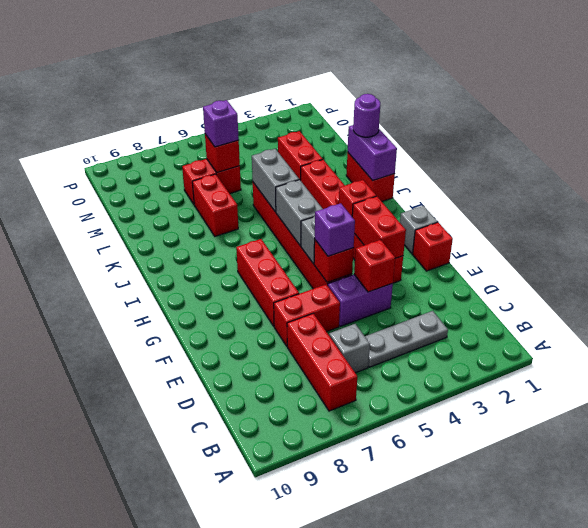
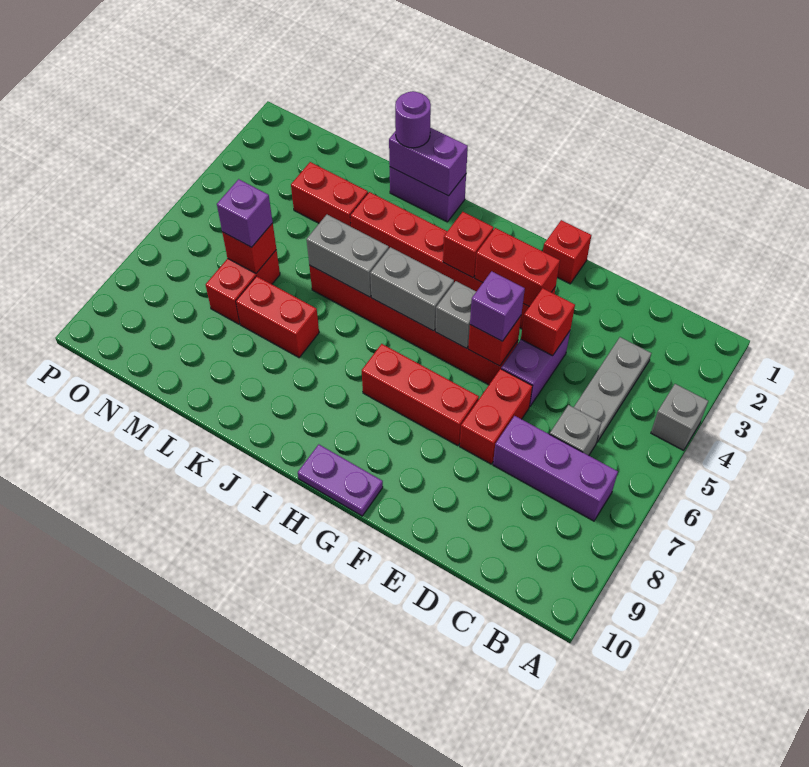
red brick B7:D7 level 1 -> purple brick B7:D7 level 1
grey brick G1 level 1 -> grey brick A4 level 1
none -> purple plate G10:H10 level 1
red brick J1:K1 level 1 -> purple brick J1:K1 level 1

